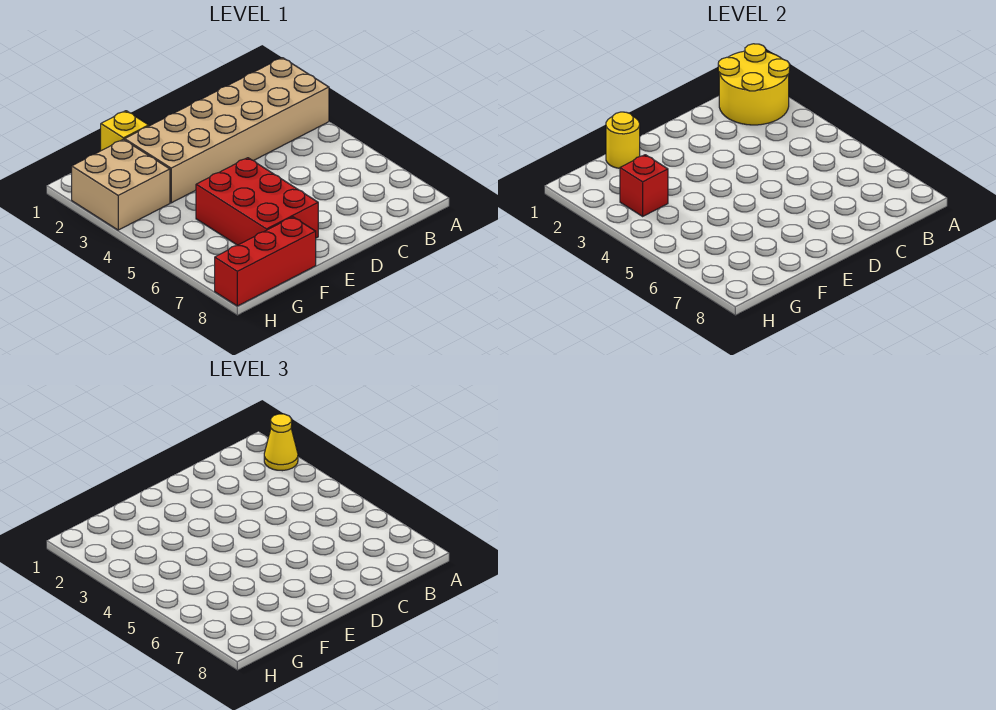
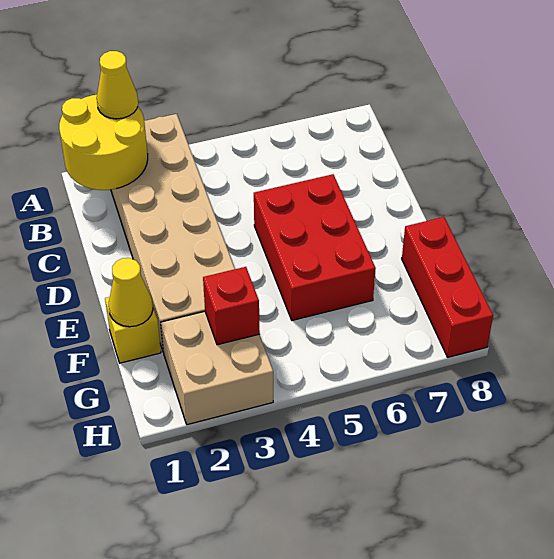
red brick E5:F7 level 1 -> red brick D5:F6 level 1
yellow round brick F1 level 2 -> yellow cone F1 level 2

